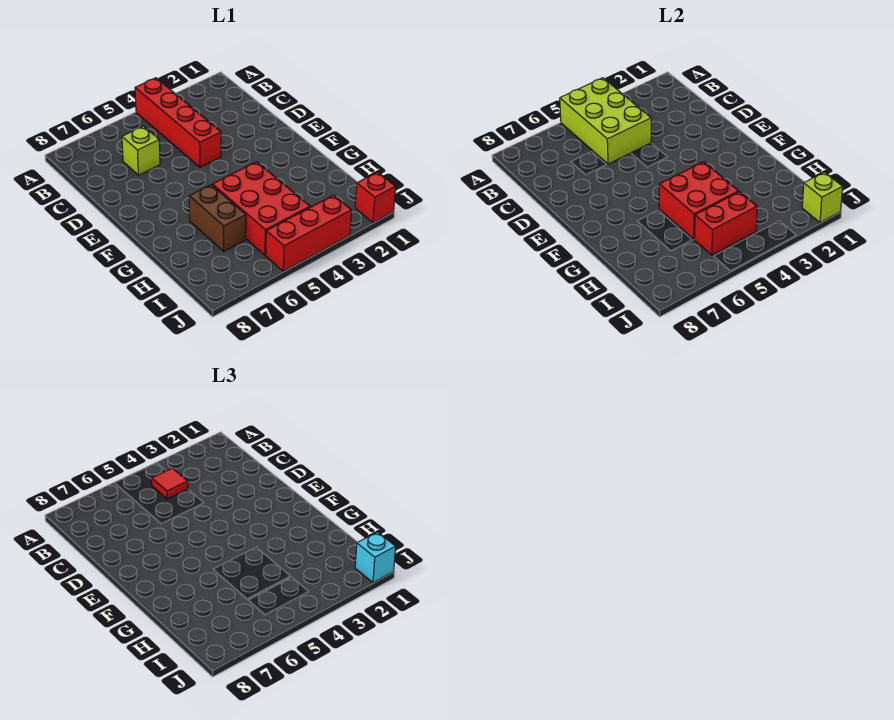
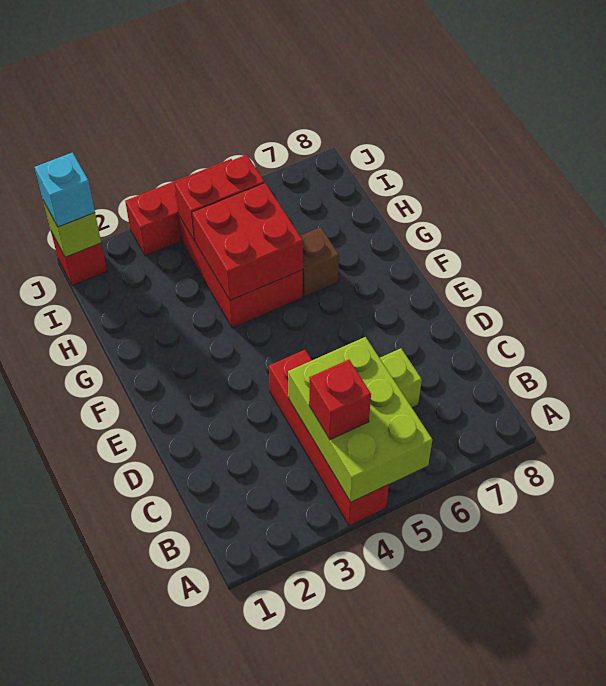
red tile B4 level 3 -> red brick B4 level 3
brown brick G6:H6 level 1 -> brown brick G6 level 1

